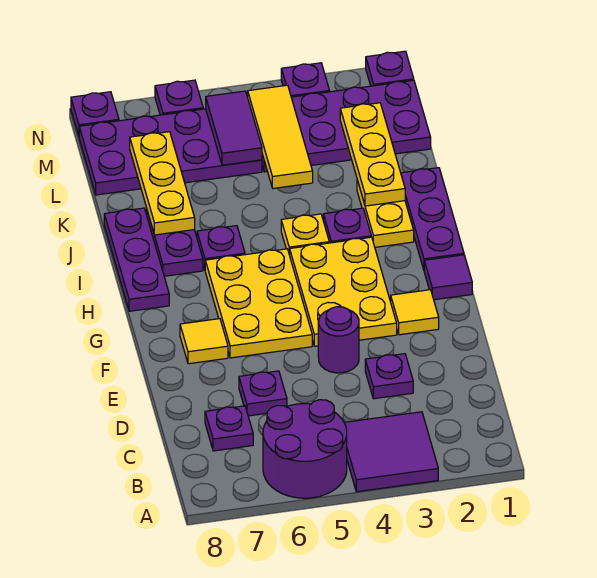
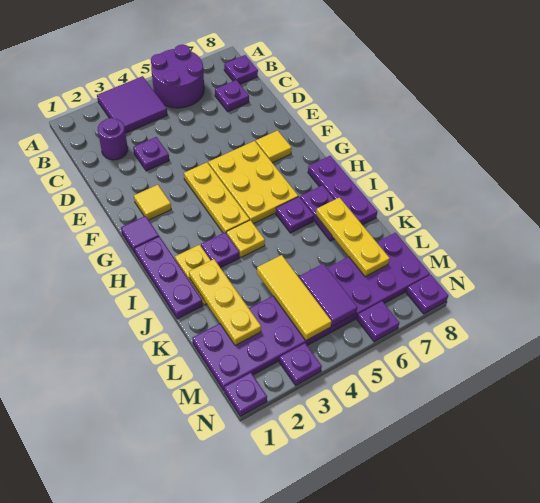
purple plate D6 level 1 -> purple plate B8 level 1
purple round brick E4 level 1 -> purple round brick C2 level 1
yellow plate F3:H4 level 1 -> yellow plate F4:H4 level 1

